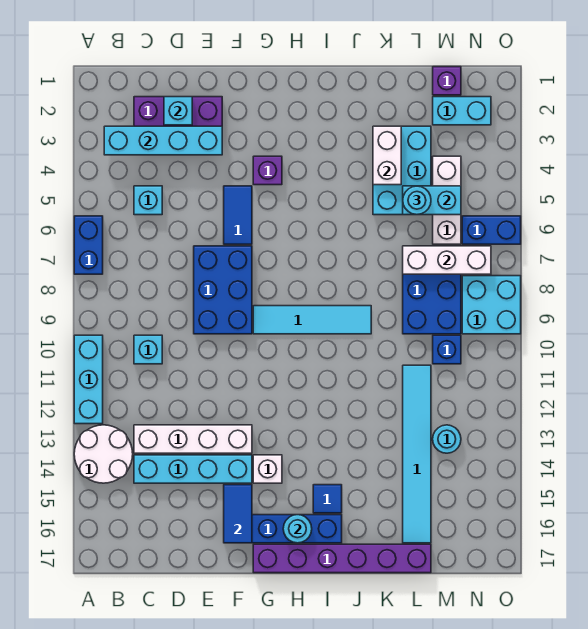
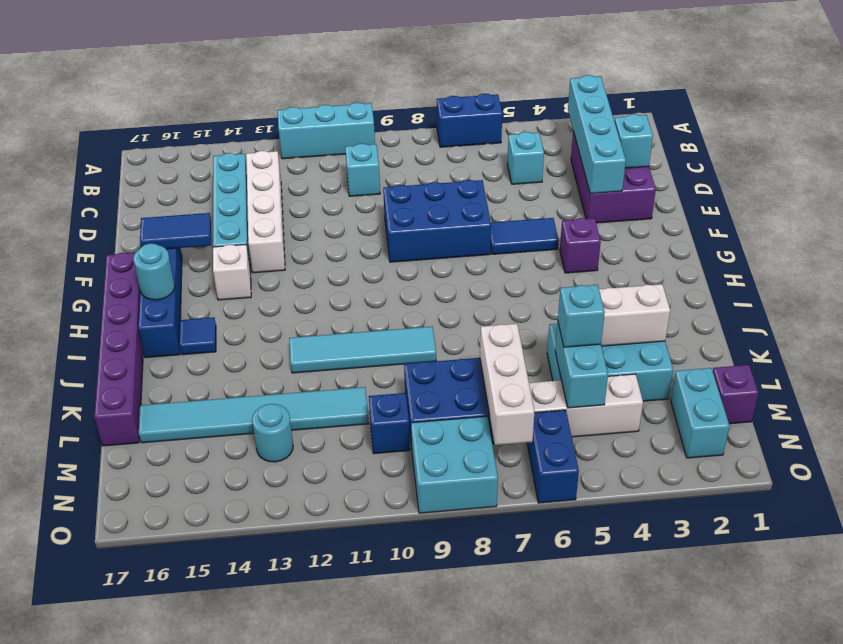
white round brick A13:B14 level 1 -> none
cyan tile G9:J9 level 1 -> cyan tile J9:J12 level 1
cyan round brick L5 level 3 -> cyan brick L5 level 3

